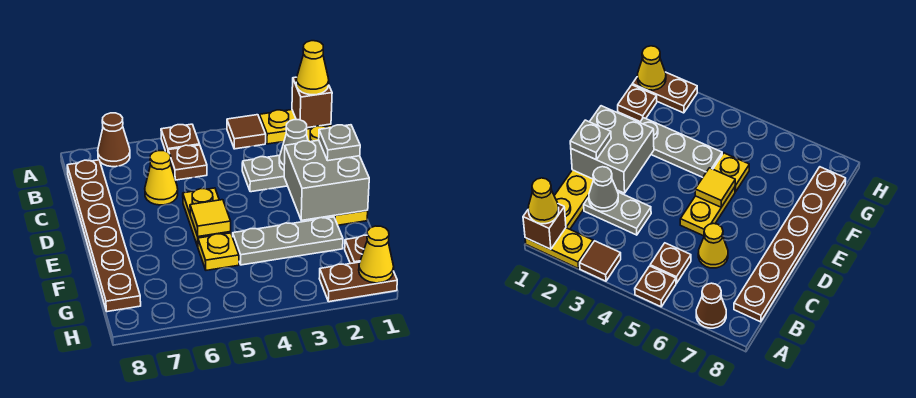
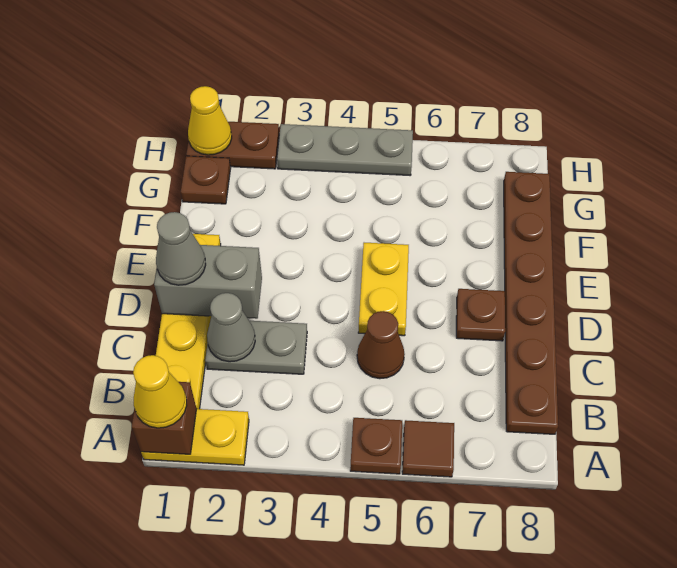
brown tile A3 level 1 -> brown tile A6 level 1
brown cone A7 level 1 -> brown cone C5 level 1
brown plate B5 level 1 -> brown plate D7 level 1
yellow cone C6 level 1 -> none
grey brick D1:E2 level 2 -> grey brick D1:D2 level 2
grey plate D1 level 3 -> grey cone D1 level 3
yellow tile E5 level 2 -> none
grey plate F2:F4 level 1 -> grey plate H3:H5 level 1
yellow plate F5 level 1 -> none

